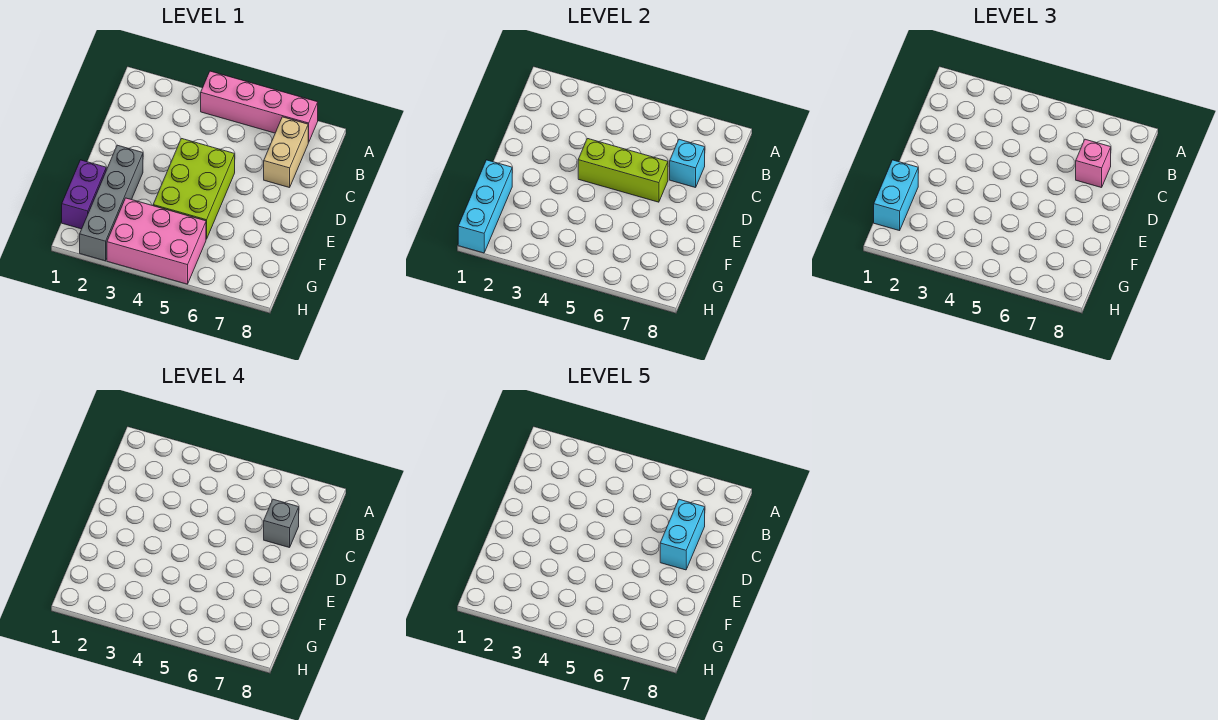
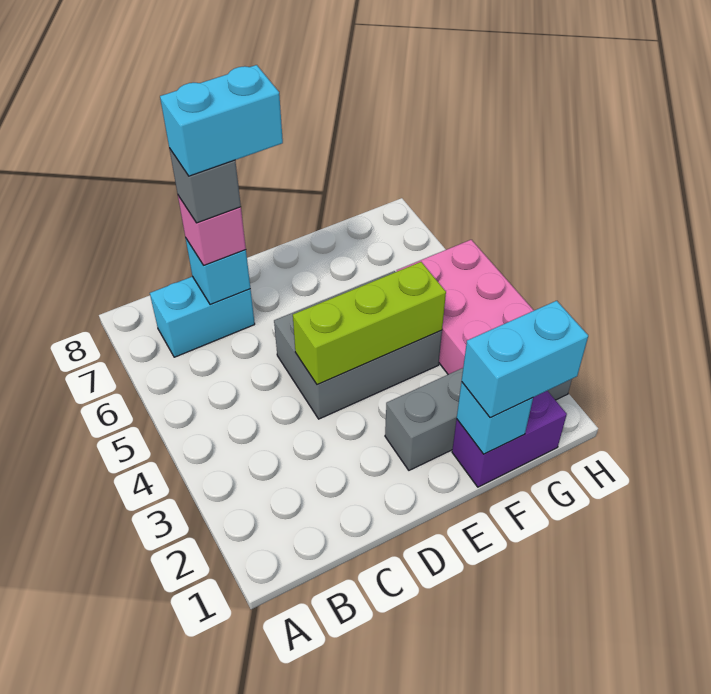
pink brick A4:A7 level 1 -> none
tan brick B7:C7 level 1 -> cyan brick B7:C7 level 1
lime brick D4:F5 level 1 -> grey brick D4:F5 level 1
lime brick D4:D6 level 2 -> lime brick D4:F4 level 2
cyan brick F1:H1 level 2 -> cyan brick F1 level 2

